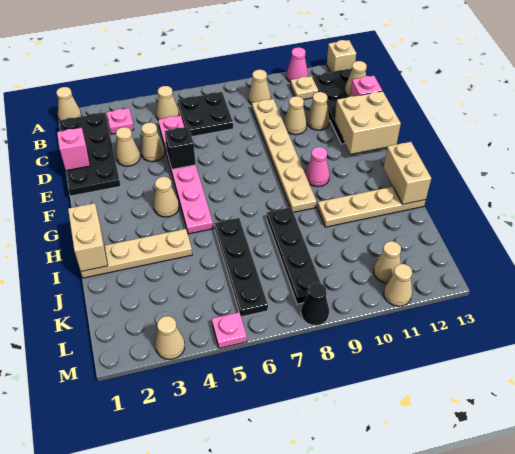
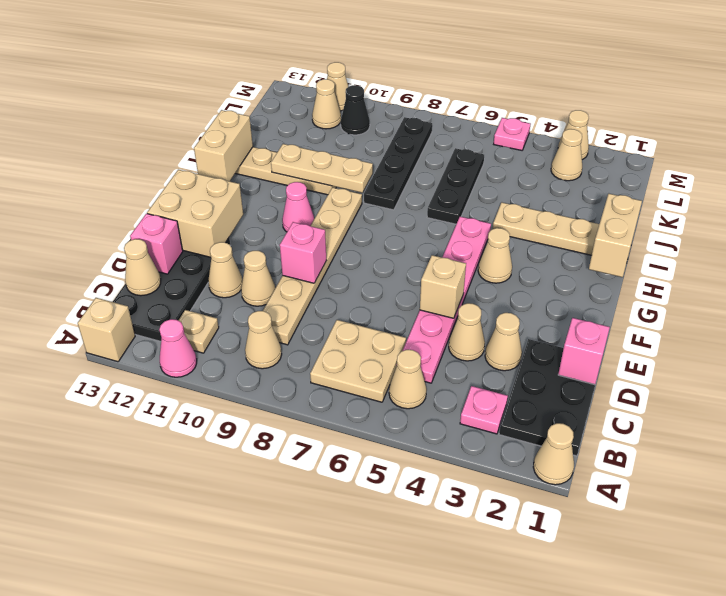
black plate B1:E2 level 1 -> black plate B1:D2 level 1
black plate B6:C7 level 1 -> tan plate B6:C7 level 1
black brick E5 level 2 -> tan brick E5 level 2
none -> pink brick E9 level 2
black plate I6:L6 level 1 -> black plate I6:K6 level 1
none -> tan plate I9:I11 level 2
none -> tan cone L3 level 1
black cone M8 level 1 -> black cone L10 level 1

